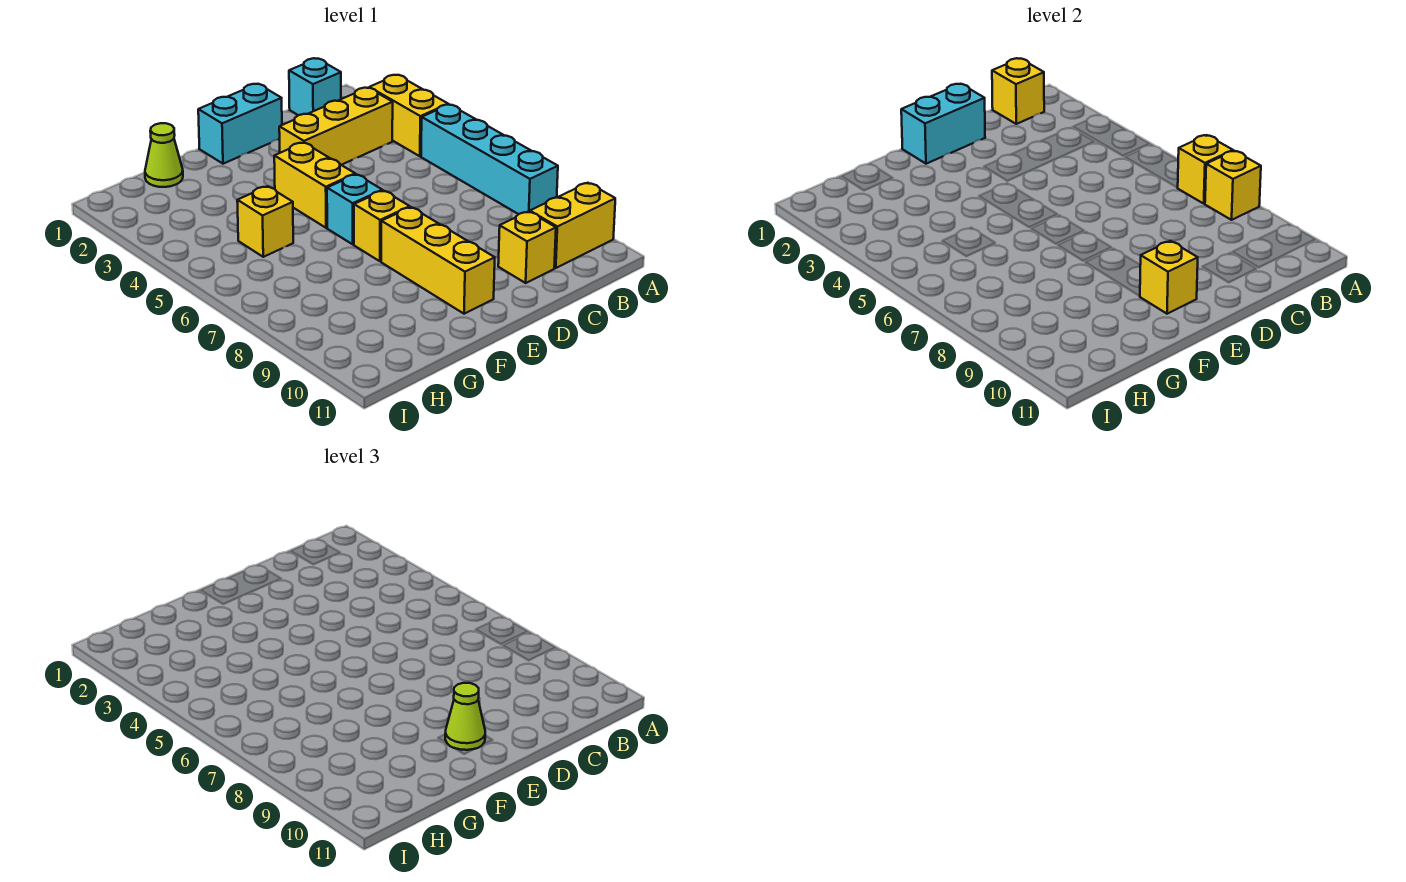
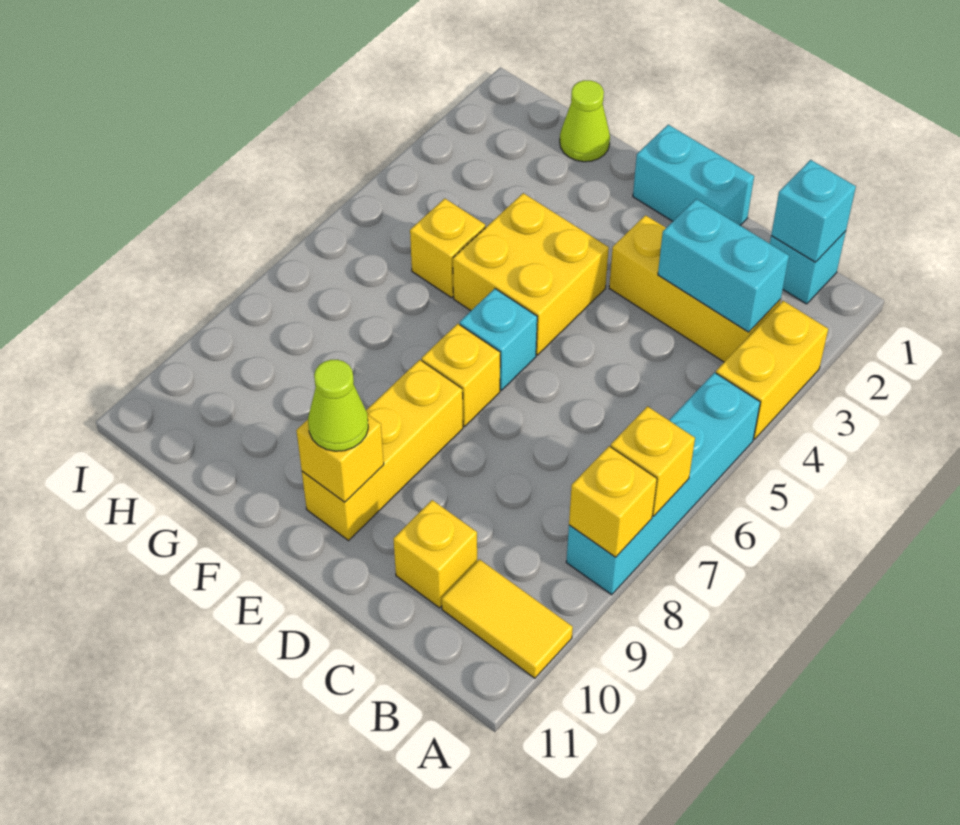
yellow brick A10:B10 level 1 -> yellow tile A10:B10 level 1
yellow brick B1 level 2 -> cyan brick B1 level 2
cyan brick D1:E1 level 2 -> cyan brick B3:C3 level 2
yellow brick E4:E5 level 1 -> yellow brick E4:F5 level 1

